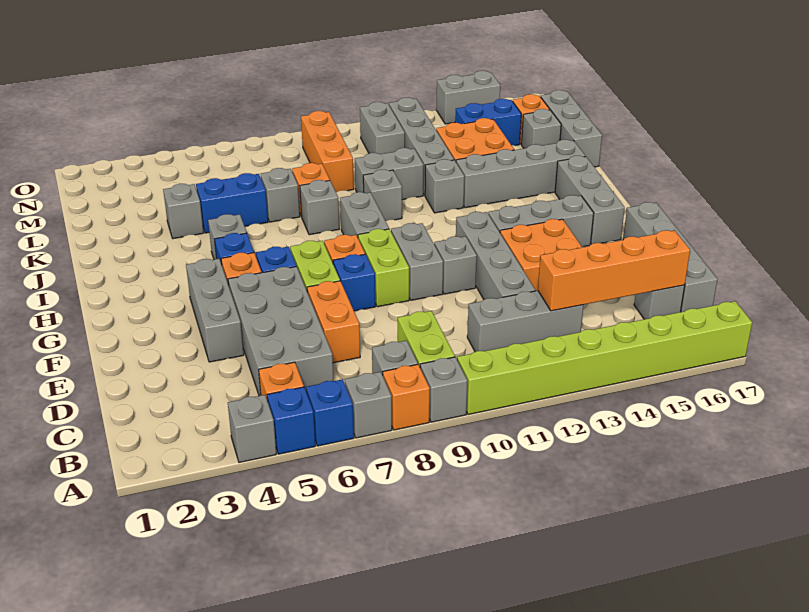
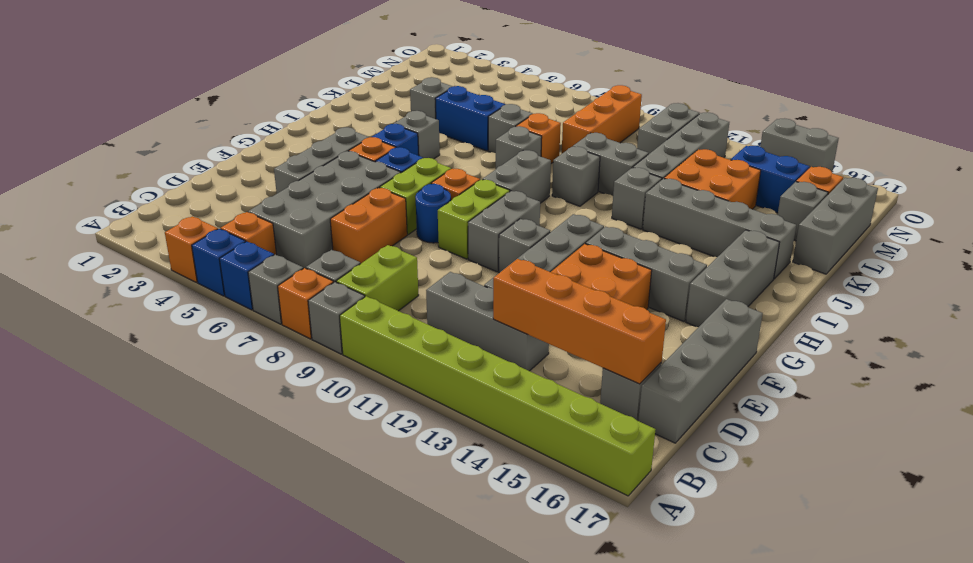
grey brick A4 level 1 -> orange brick A4 level 1
blue brick F8 level 1 -> blue round brick F8 level 1

